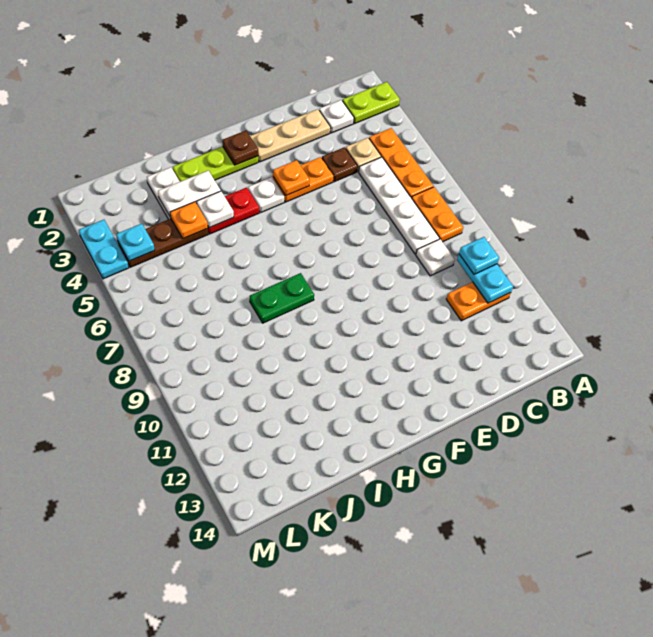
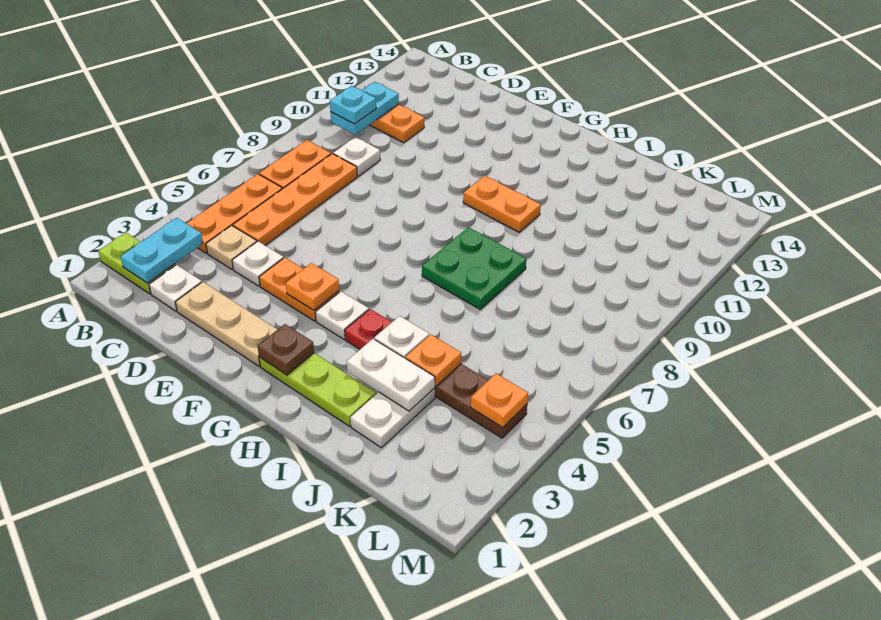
white plate C5:C8 level 1 -> orange plate C5:C8 level 1
brown plate D4 level 1 -> white plate D4 level 1
none -> orange plate G10:H10 level 1
green plate H8:I8 level 1 -> green plate H7:I8 level 1
cyan plate L4 level 2 -> orange plate L4 level 2
cyan plate M3:M4 level 1 -> cyan plate B2:B3 level 2

